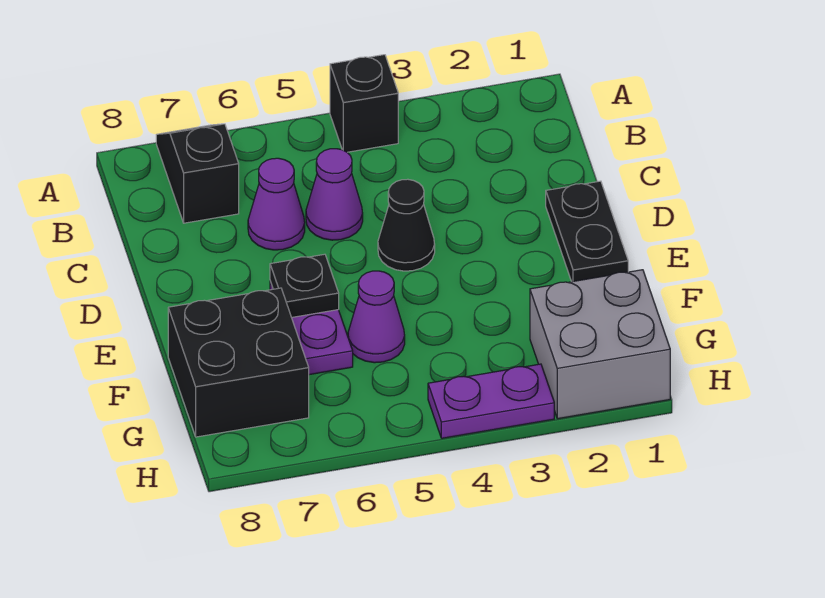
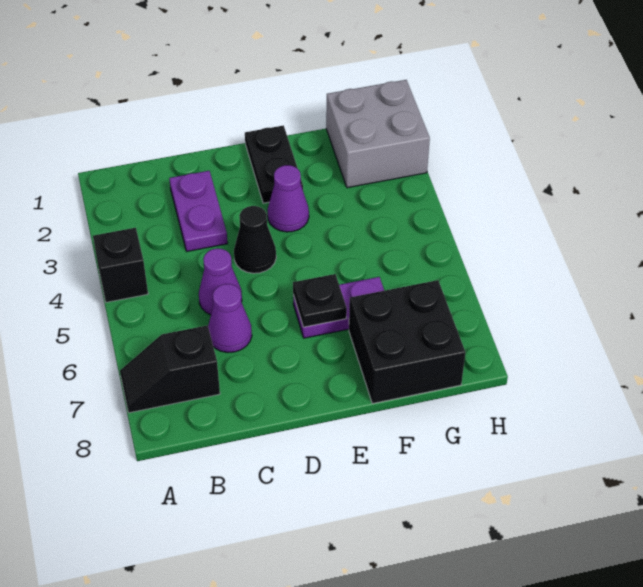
black plate D1:E1 level 1 -> black plate E1:E2 level 1
purple cone F5 level 1 -> purple cone E3 level 1
purple plate H3:H4 level 1 -> purple plate C2:C3 level 1

